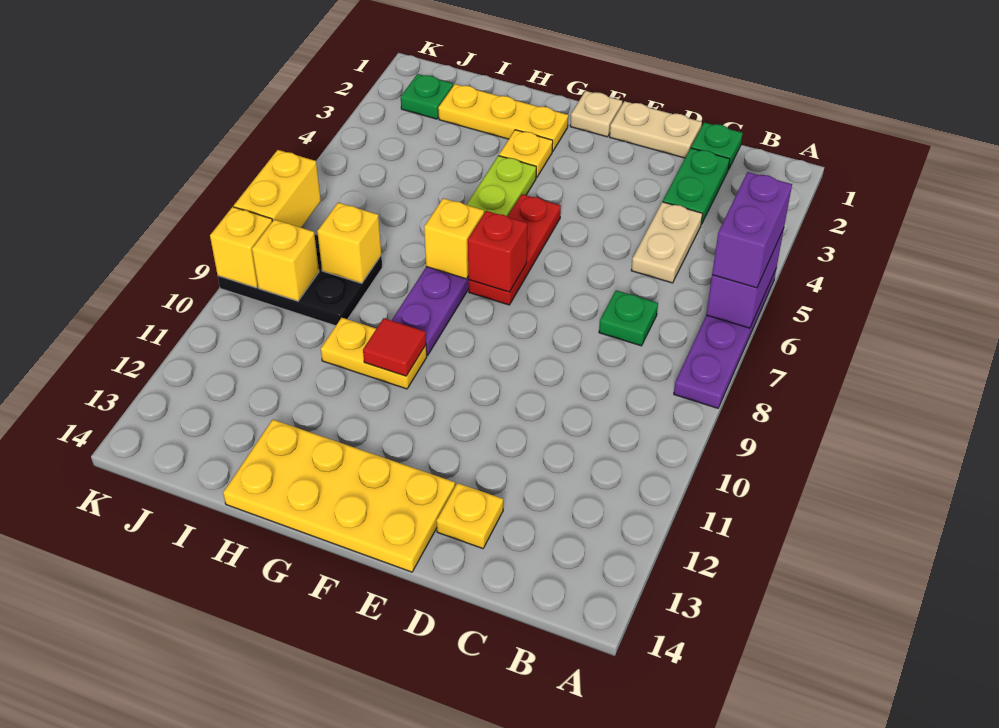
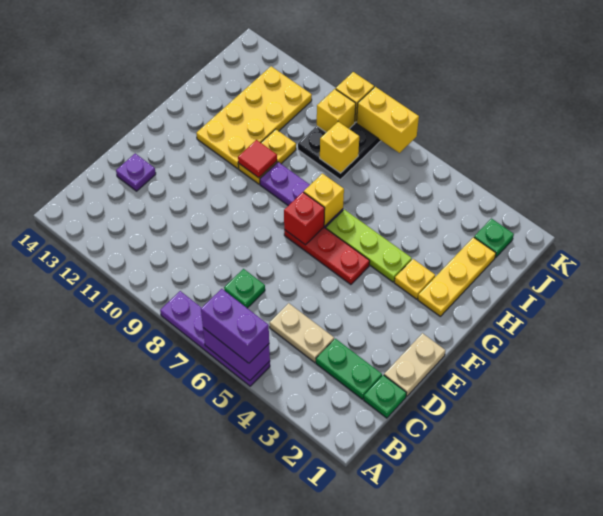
yellow plate D13 level 1 -> purple plate D13 level 1
yellow plate E13:H14 level 1 -> yellow plate G11:J12 level 1
tan plate F1 level 1 -> none

